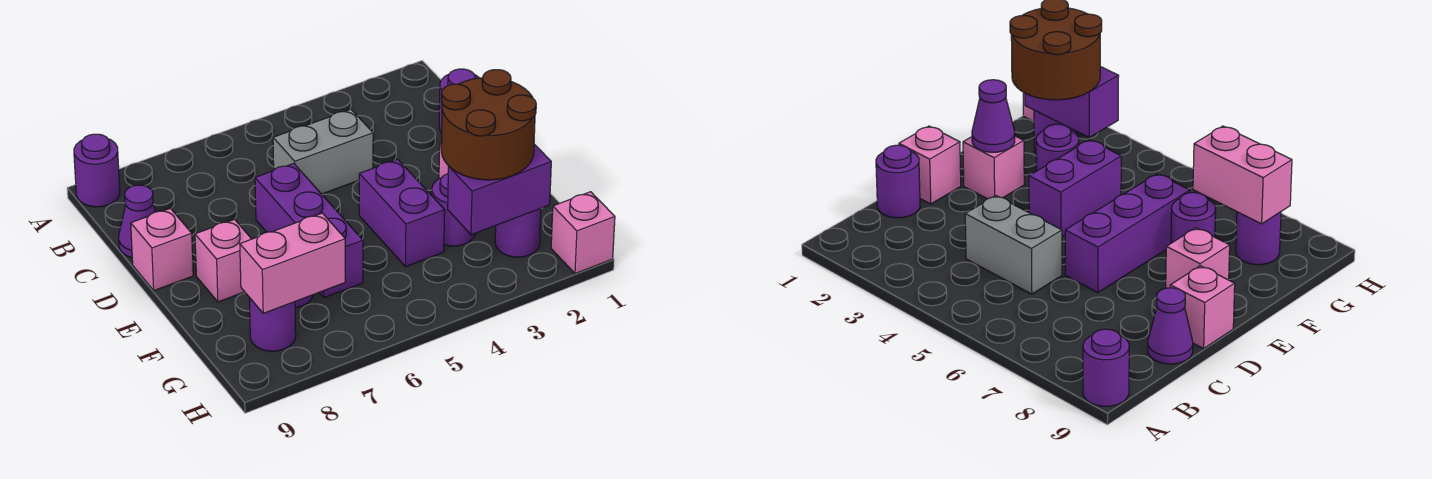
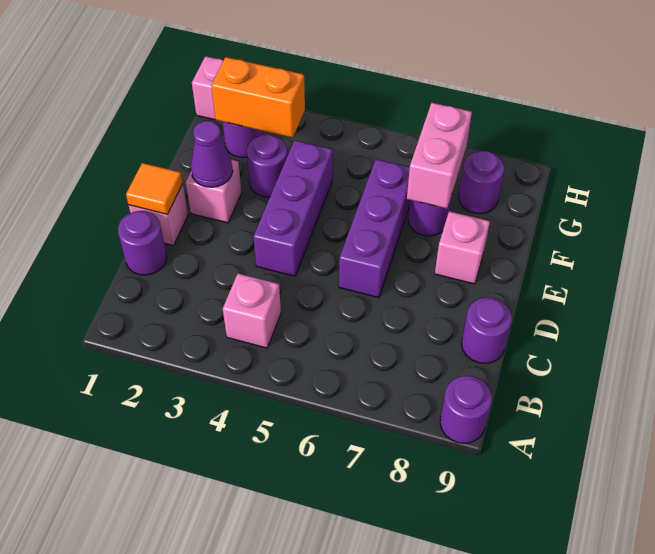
grey brick C4:C5 level 1 -> none
purple cone C9 level 1 -> purple round brick C9 level 1
none -> orange tile D1 level 2
pink brick D9 level 1 -> pink brick B4 level 1
purple brick E4:F4 level 1 -> purple brick D4:F4 level 1
brown round brick F2:G3 level 3 -> none
purple brick G2:G3 level 2 -> orange brick G2:G3 level 2
pink brick G7:G8 level 2 -> pink brick F7:G7 level 2

